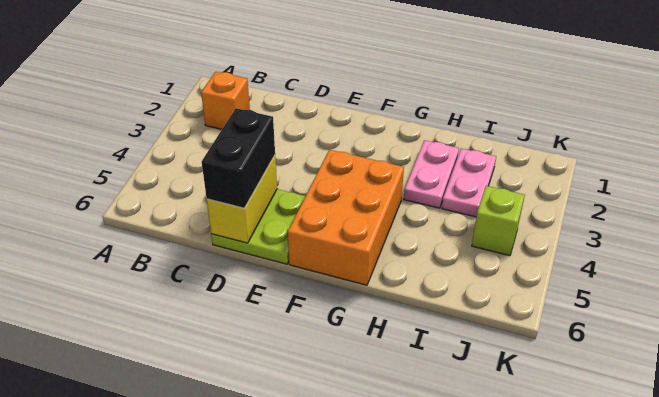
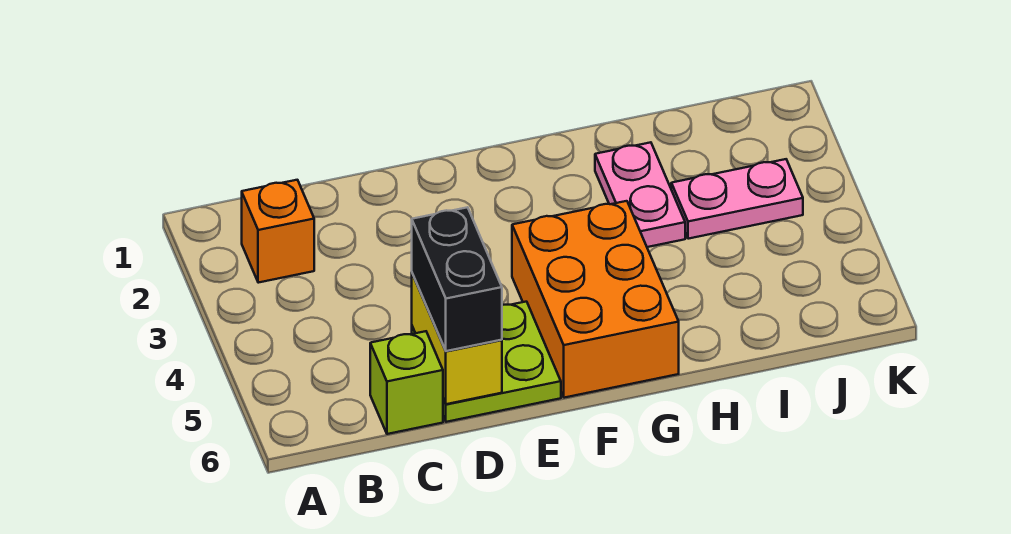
pink plate I2:I3 level 1 -> pink plate I3:J3 level 1
lime brick J4 level 1 -> lime brick C6 level 1

